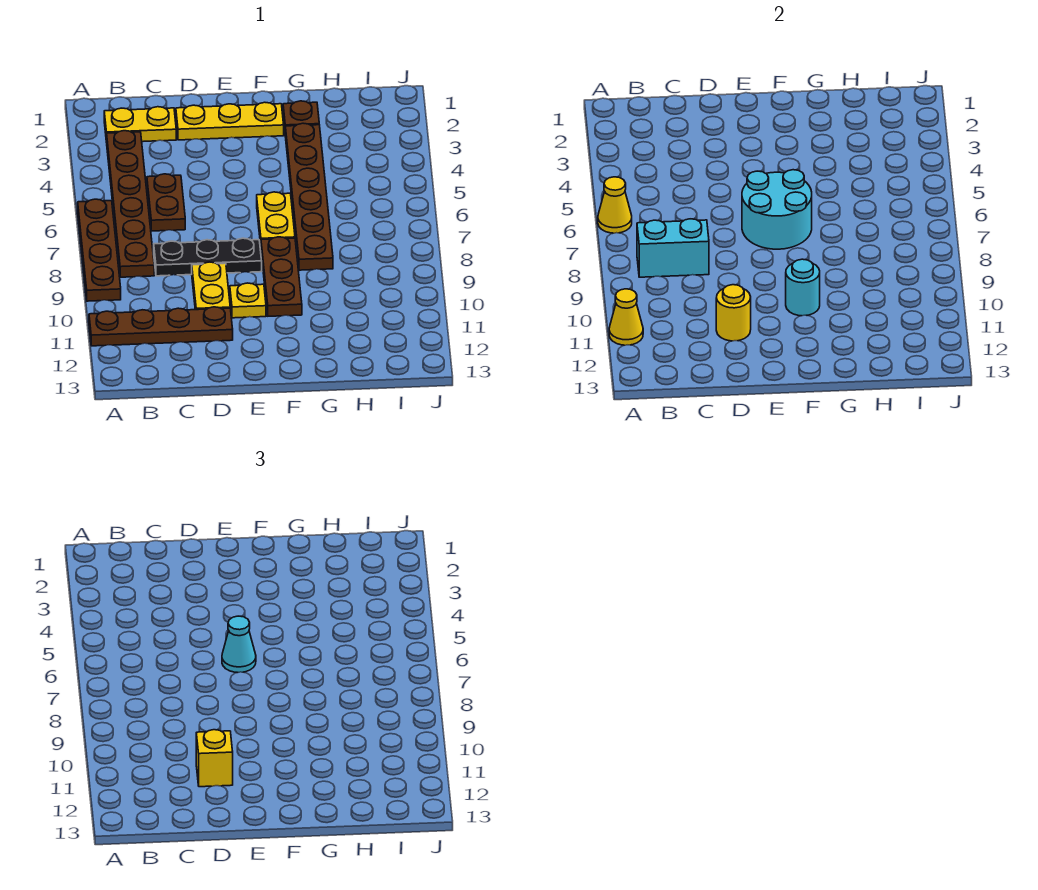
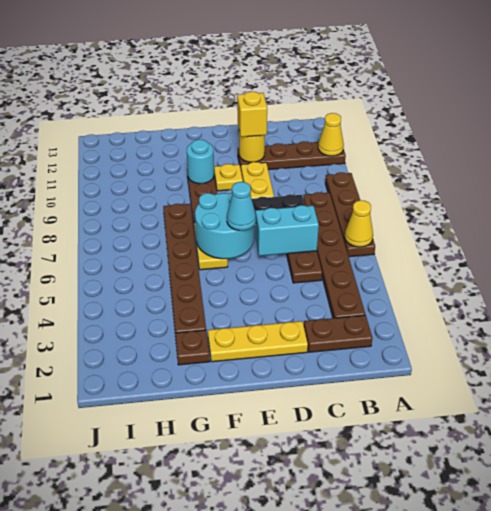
yellow plate B2:C2 level 1 -> brown plate B2:C2 level 1
cyan brick B8:C8 level 2 -> cyan brick C6:D6 level 2

